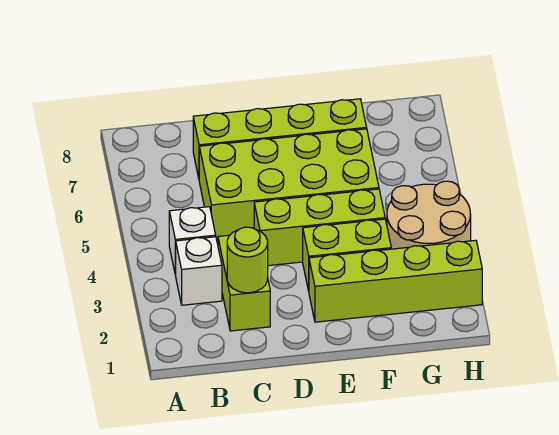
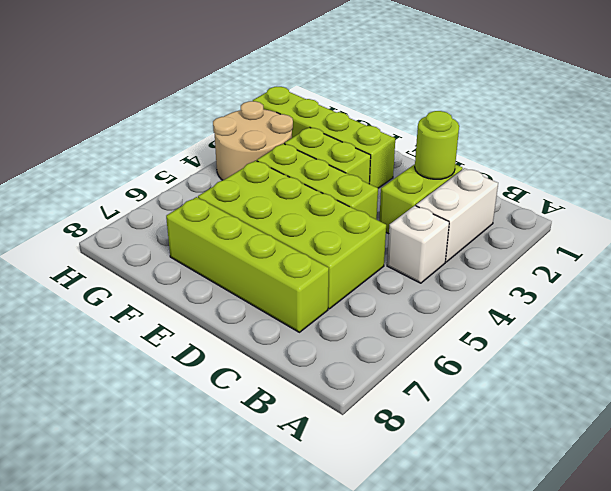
white brick B3 level 1 -> white brick B2:B3 level 1

